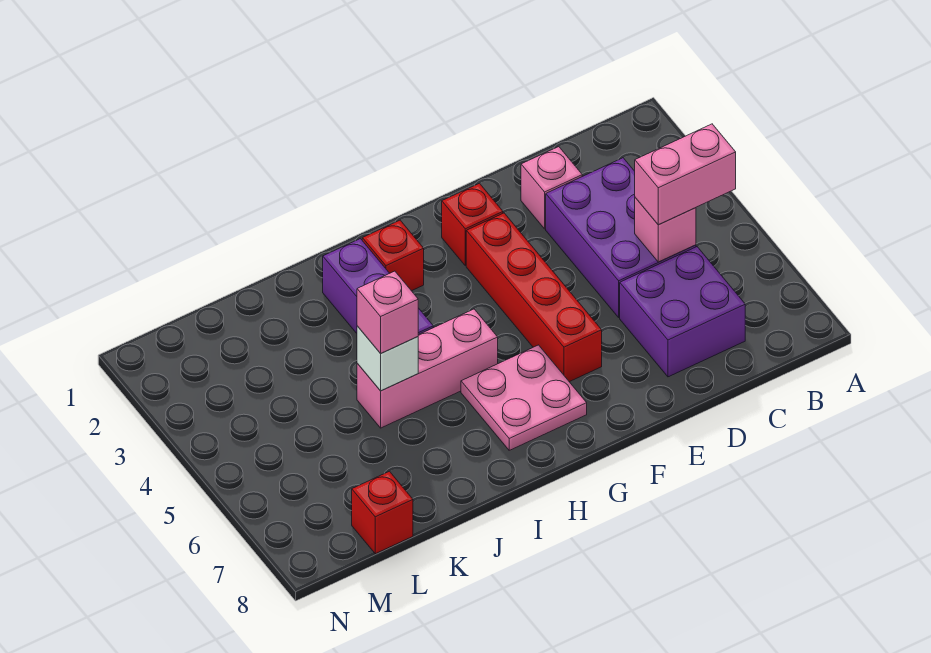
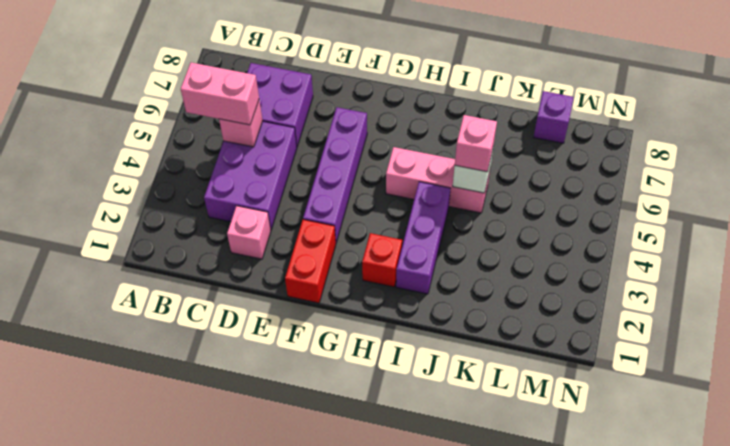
red brick F2 level 1 -> red brick F1:F2 level 1
red brick F3:F6 level 1 -> purple brick F3:F6 level 1
pink plate G6:H7 level 1 -> none
red brick L8 level 1 -> purple brick L8 level 1

